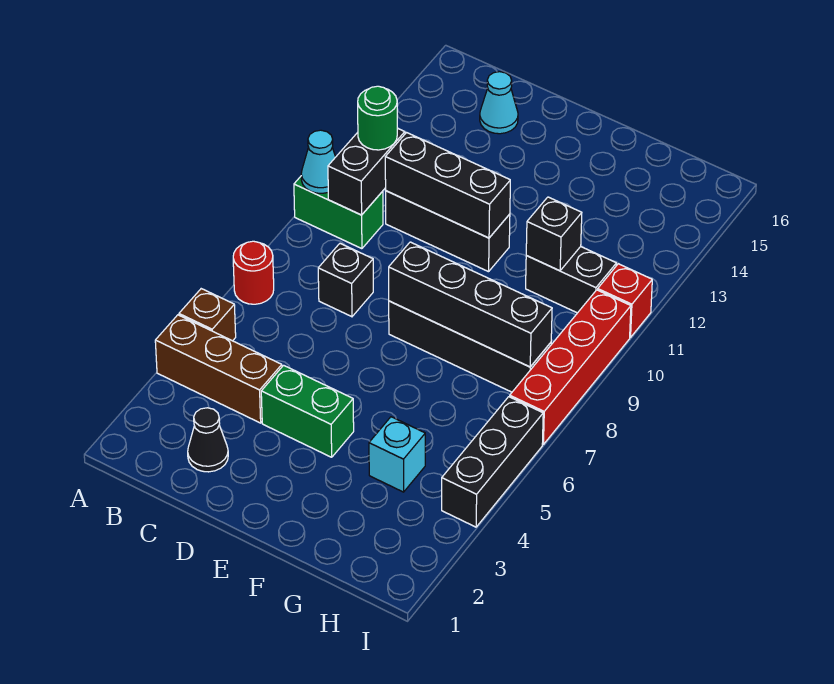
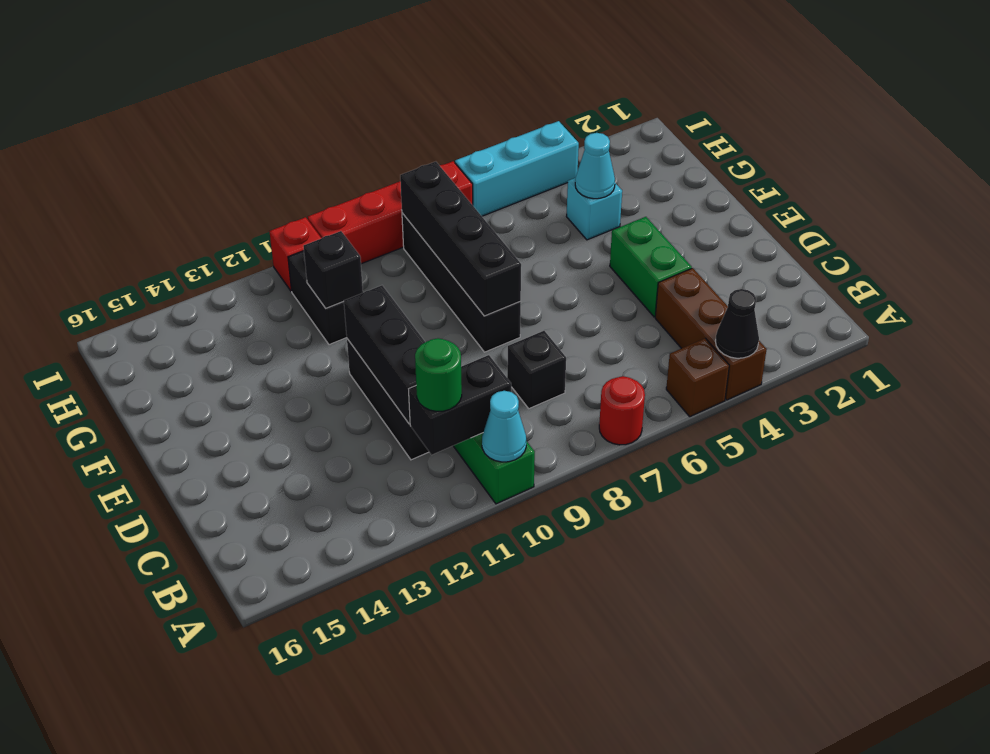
black cone C2 level 1 -> black cone A4 level 2
cyan cone C15 level 1 -> cyan cone G4 level 2
black brick I4:I6 level 1 -> cyan brick I4:I6 level 1

